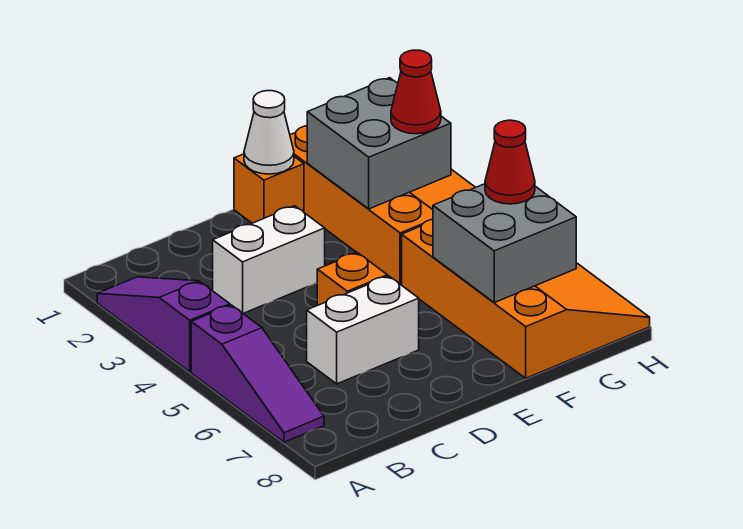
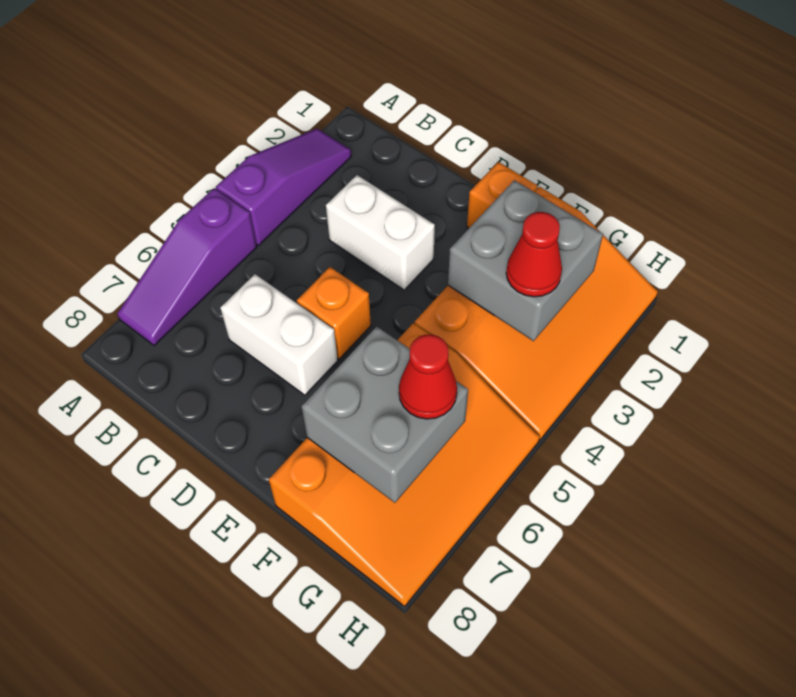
white cone E1 level 2 -> none

